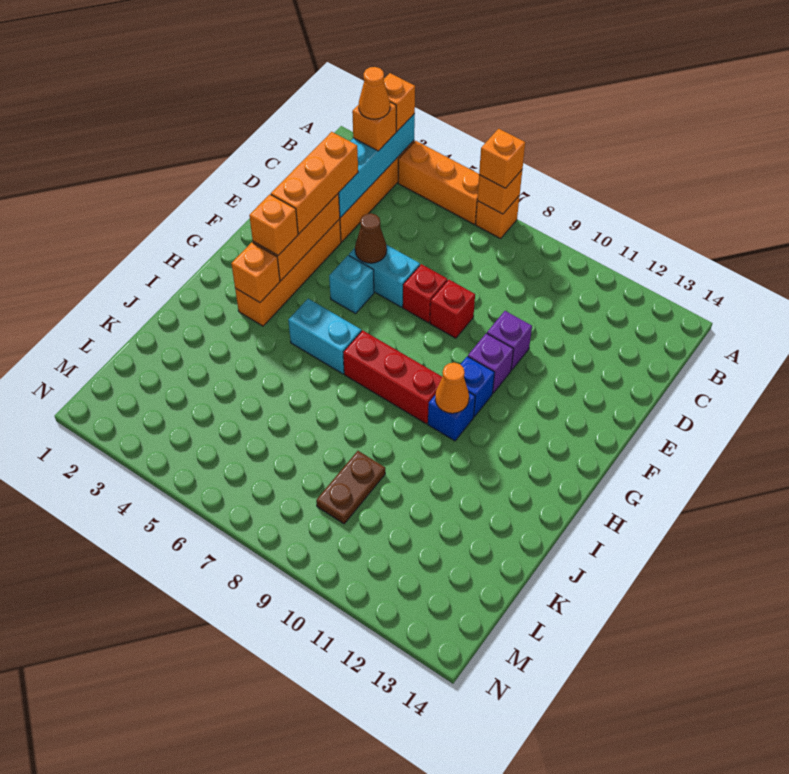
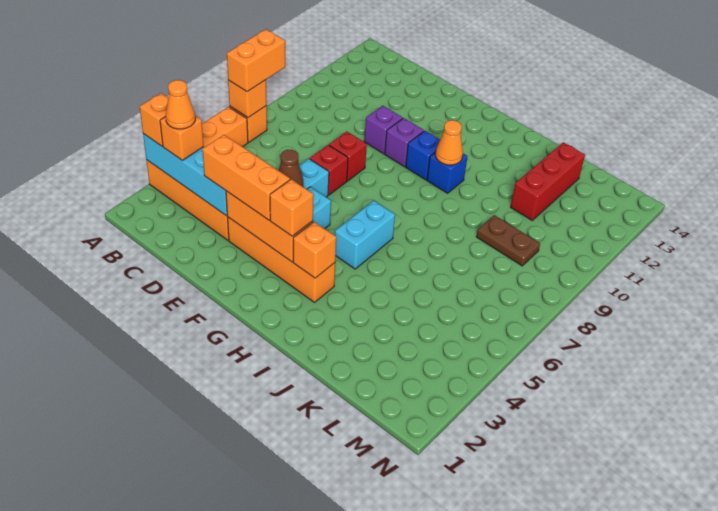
orange brick A7 level 3 -> orange brick A7:A8 level 3
red brick H7:H9 level 1 -> red brick K11:K13 level 1

